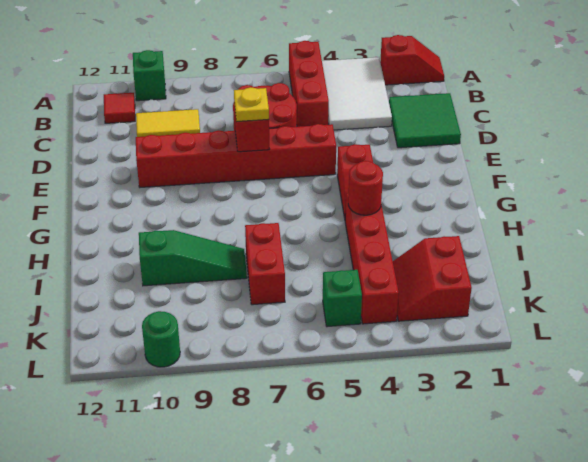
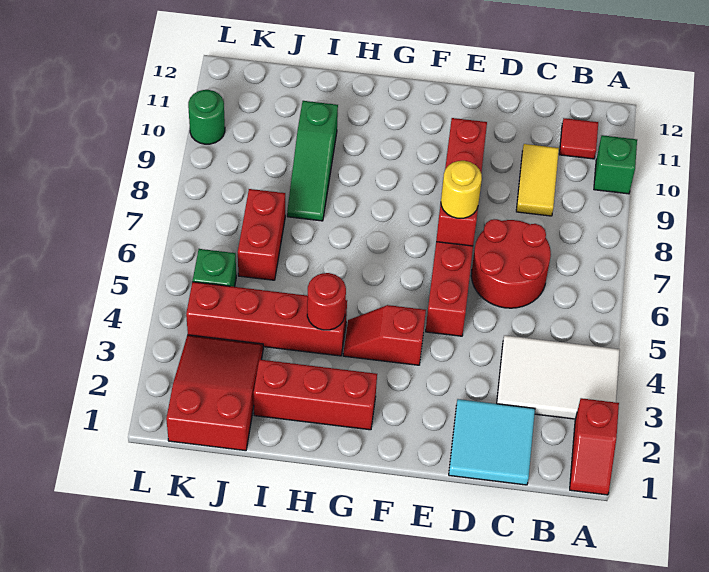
red brick A5:C5 level 1 -> red brick G2:I2 level 1
green tile C1:D2 level 1 -> cyan tile C1:D2 level 1
yellow plate E7 level 3 -> yellow round brick E7 level 3
red brick I7:J7 level 1 -> red brick J6:J7 level 1
red slope J2:K3 level 1 top 2 -> red slope J1:K3 level 1 top 1

